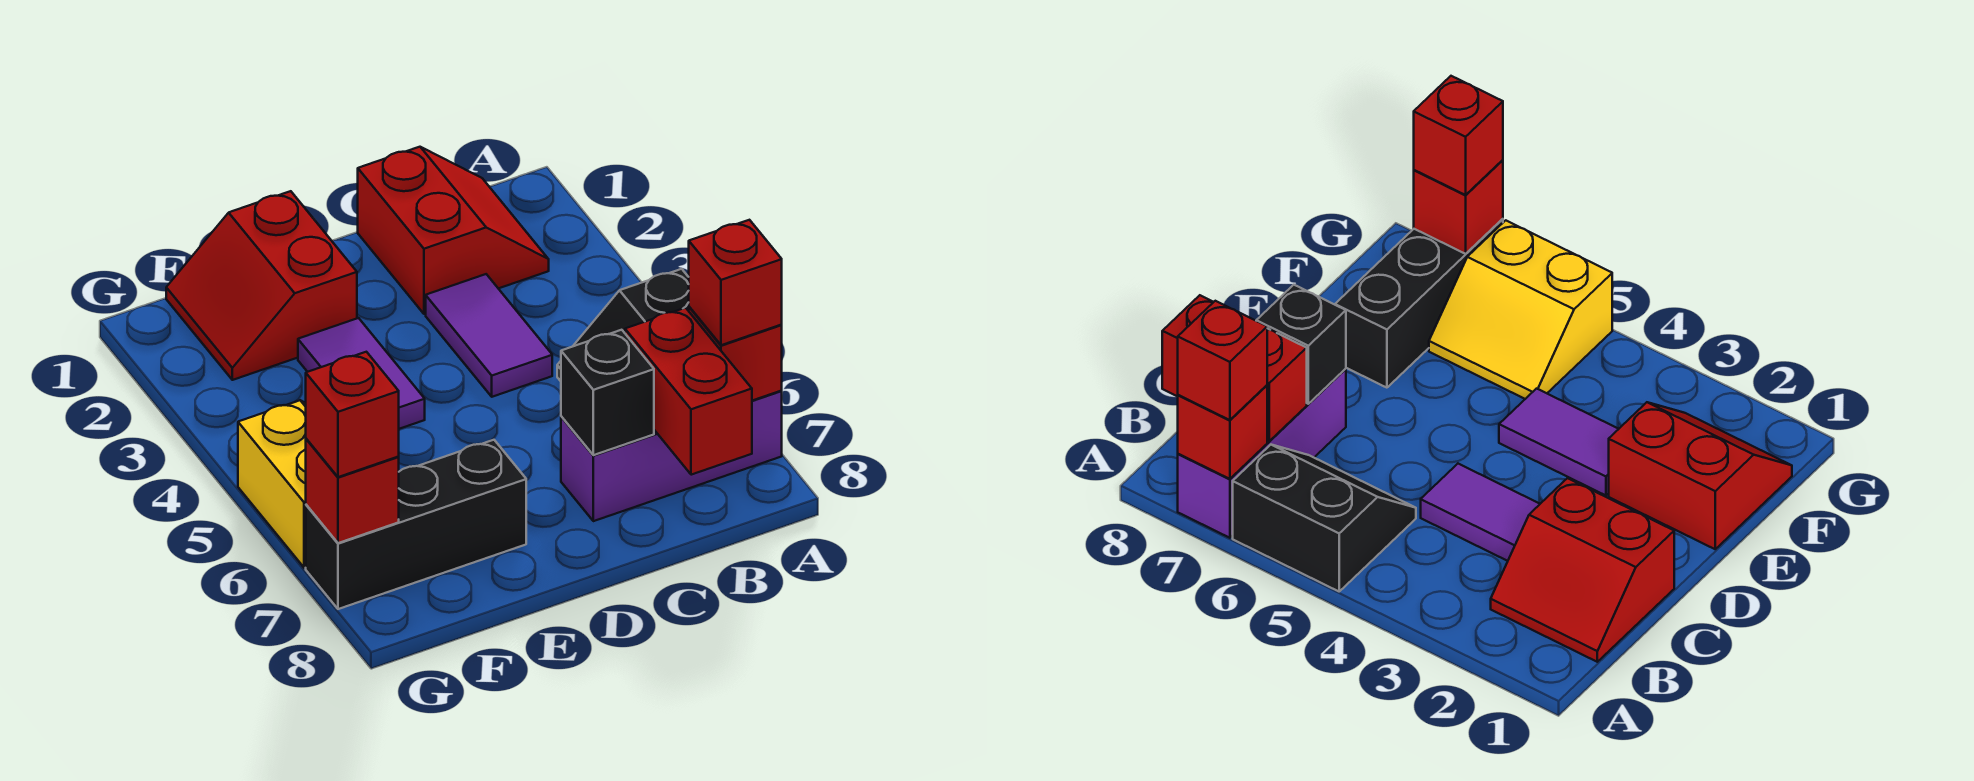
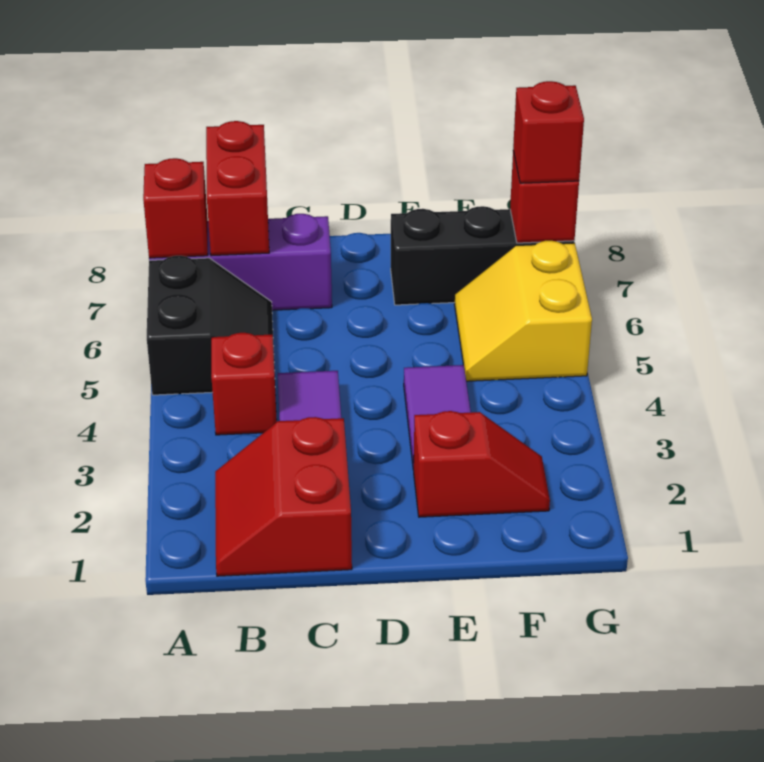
red brick A7 level 3 -> red brick B4 level 1
black brick C7 level 2 -> none
red slope E1:F2 level 1 top E -> red slope E2:F2 level 1 top E

